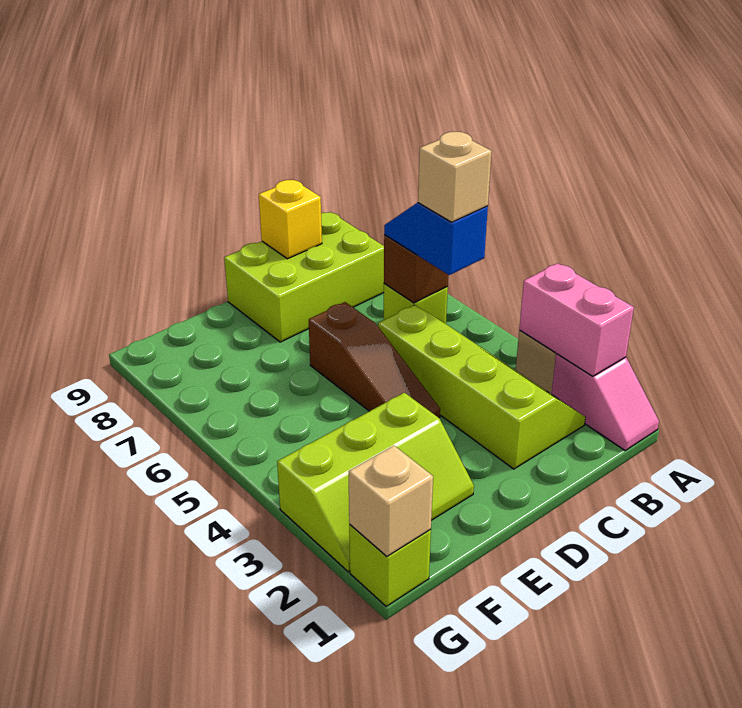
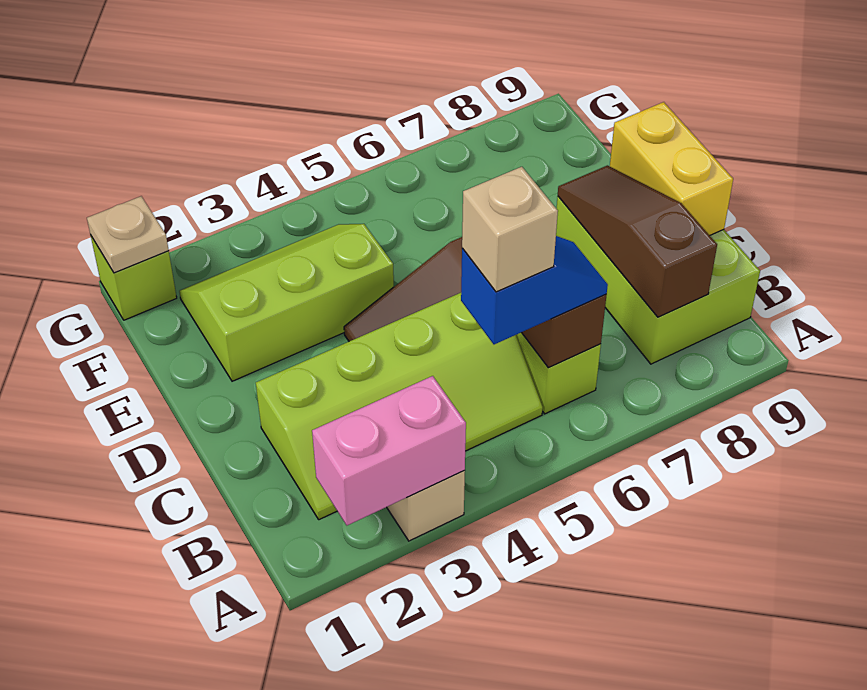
pink slope A1:A2 level 1 top 2 -> none
none -> brown slope B8:D8 level 2 top B
yellow brick C9 level 2 -> yellow brick C9:D9 level 2
lime slope E2:G3 level 1 top 3 -> lime slope E2:F4 level 1 top E
tan brick G1 level 2 -> tan plate G1 level 2

